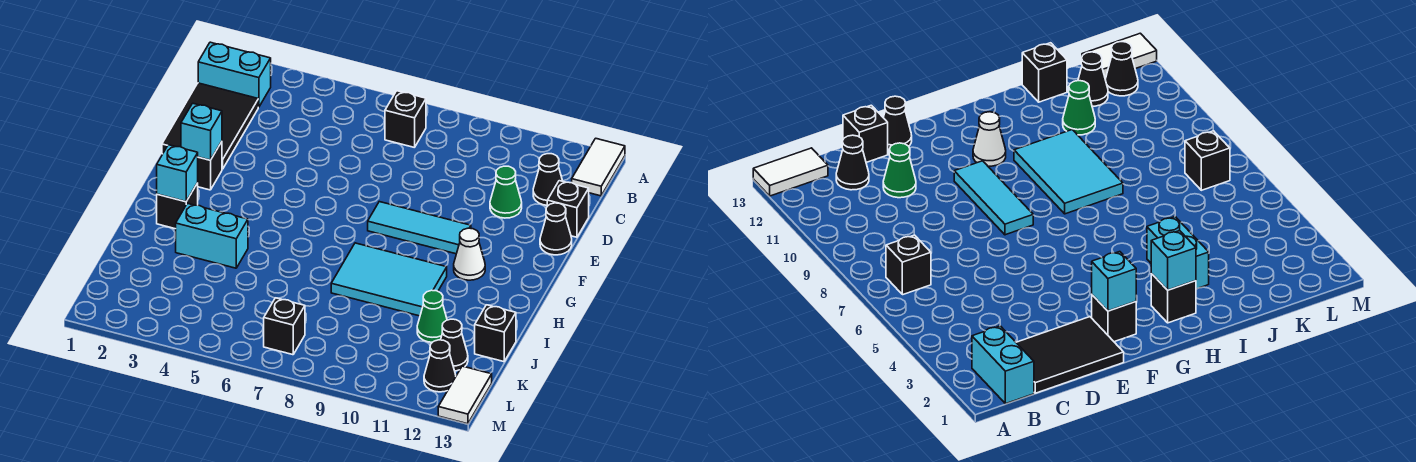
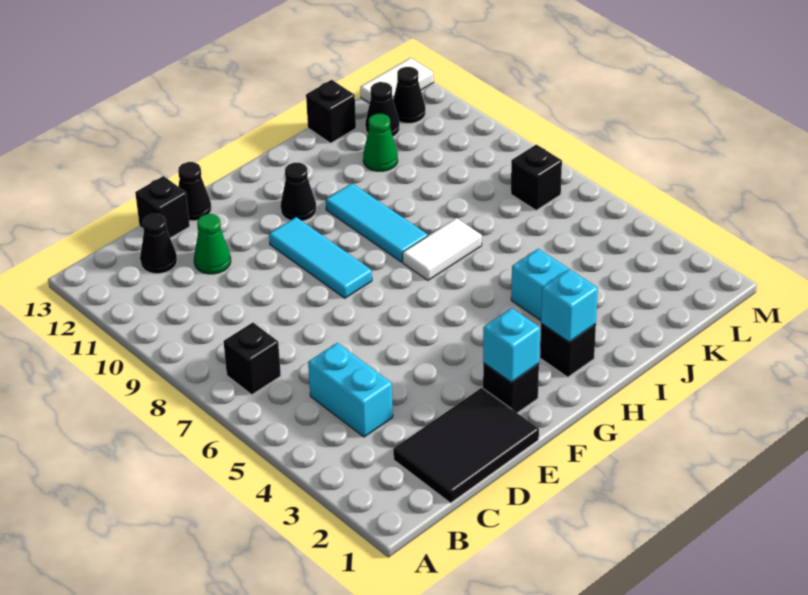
white tile A13:B13 level 1 -> white tile H7:I7 level 1
cyan brick B1:B2 level 1 -> cyan brick C4:C5 level 1
white cone G11 level 1 -> black cone G11 level 1
cyan tile H8:I10 level 1 -> cyan tile H8:H10 level 1

